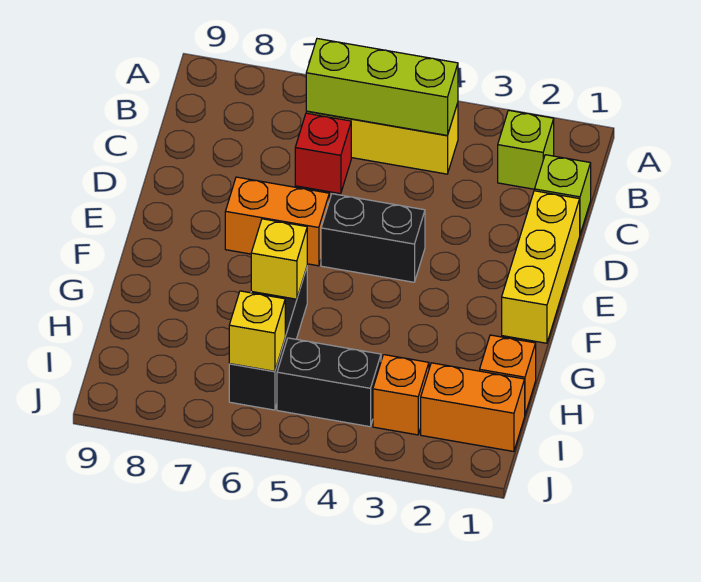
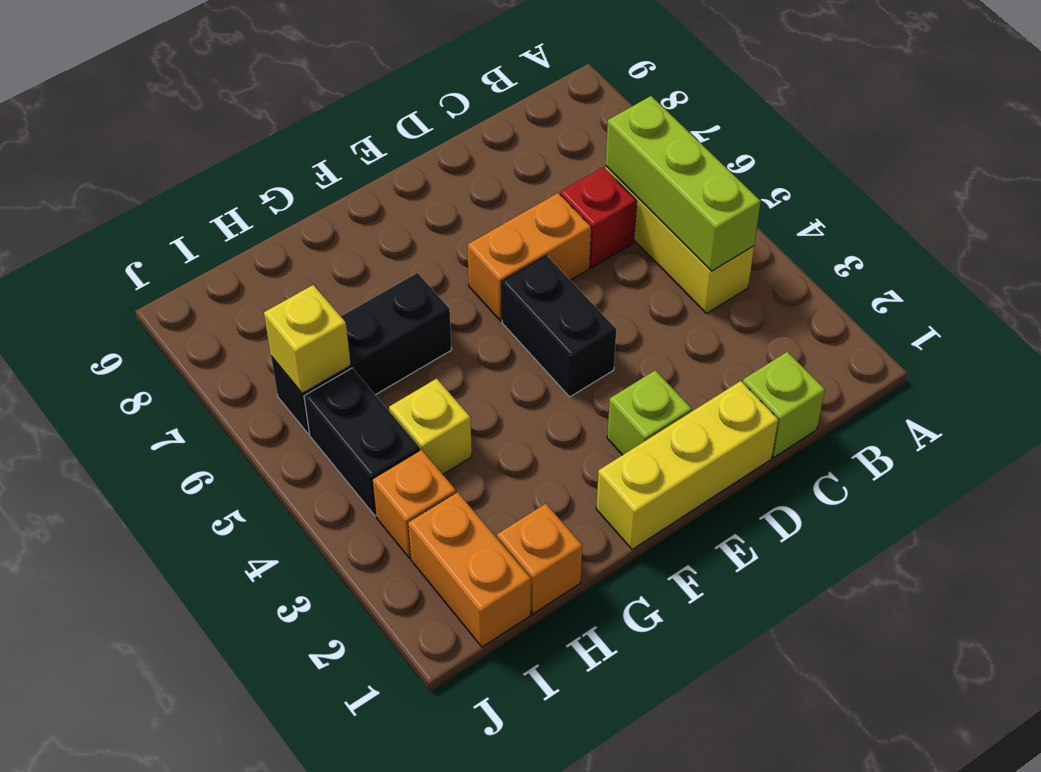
lime brick B2 level 1 -> lime brick E2 level 1
orange brick E6:E7 level 1 -> orange brick D6:E6 level 1
yellow brick G6 level 2 -> yellow brick H4 level 1

